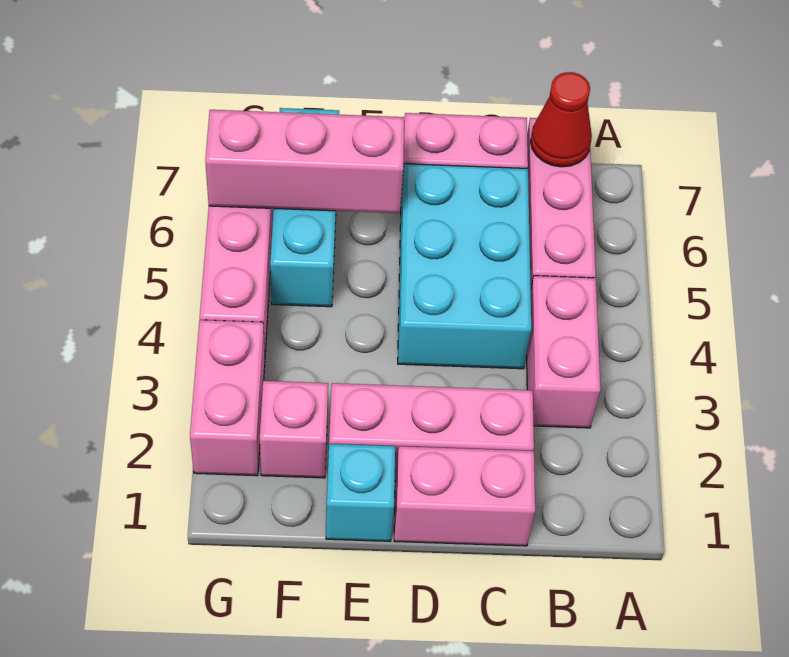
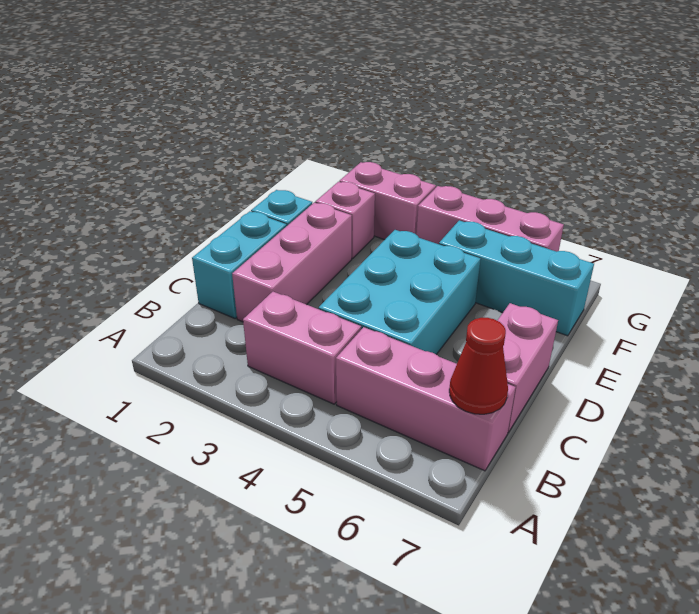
pink brick C1:D1 level 1 -> cyan brick C1:D1 level 1
cyan brick C4:D6 level 1 -> cyan brick C4:E5 level 1
pink brick E6:G6 level 2 -> none

